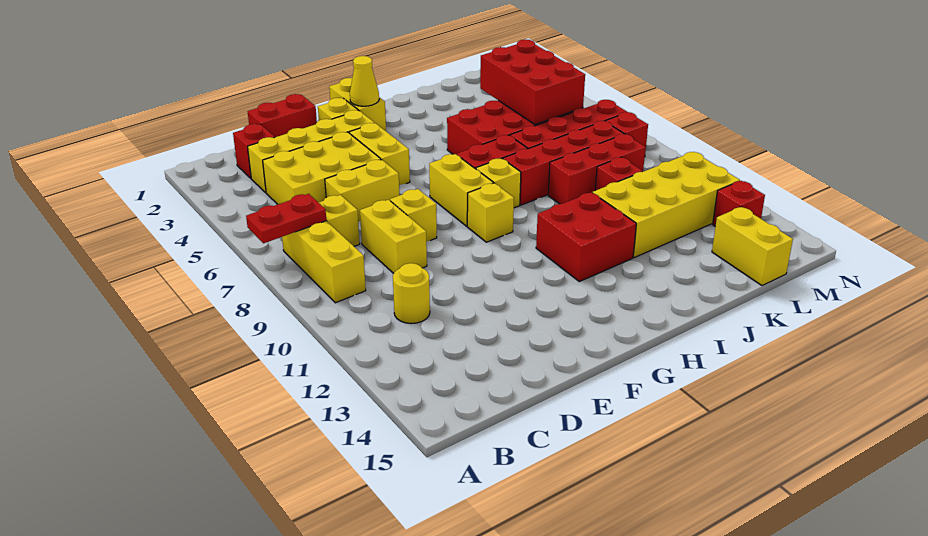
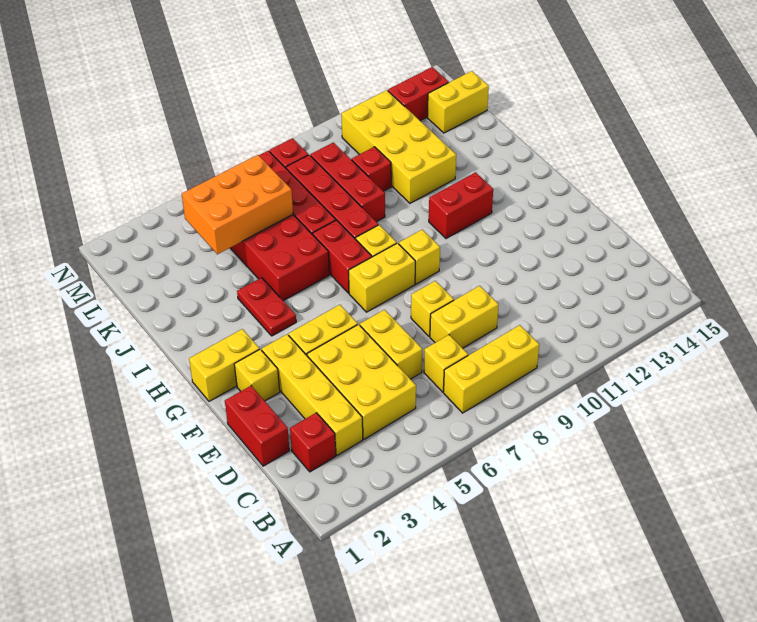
red plate A7:B7 level 2 -> red plate H4:I4 level 1
yellow round brick C11 level 1 -> none
yellow cone G2 level 2 -> none
red brick H11:I12 level 1 -> red brick H11:H12 level 1
red brick K4:L6 level 2 -> orange brick K4:L6 level 2
red brick M13 level 1 -> red brick M13:M14 level 1

